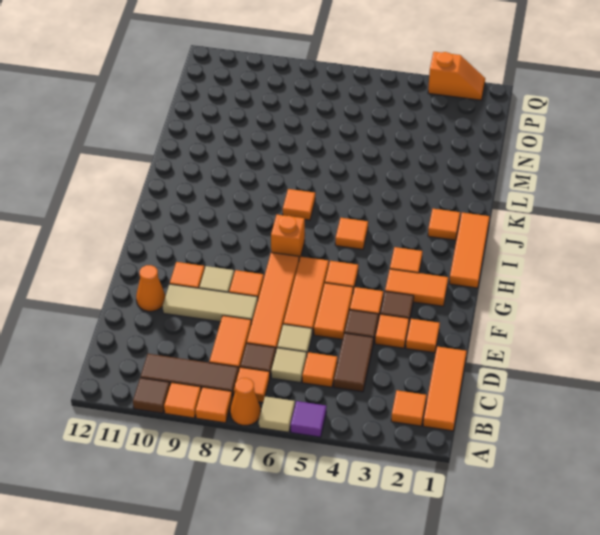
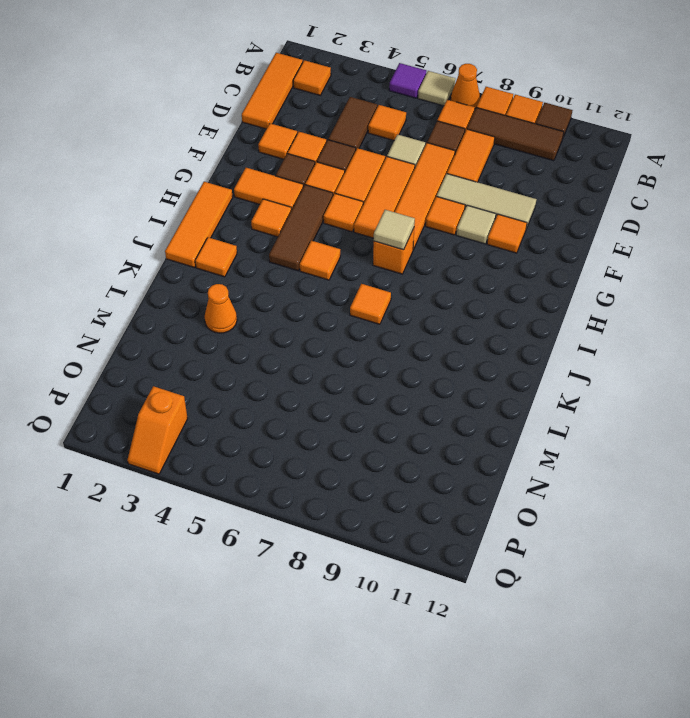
tan tile C6 level 1 -> tan tile H7 level 2
orange cone E11 level 1 -> orange cone L3 level 1
none -> brown tile G4:I4 level 1
orange slope Q2:Q3 level 1 top 3 -> orange slope P3:Q3 level 1 top P

